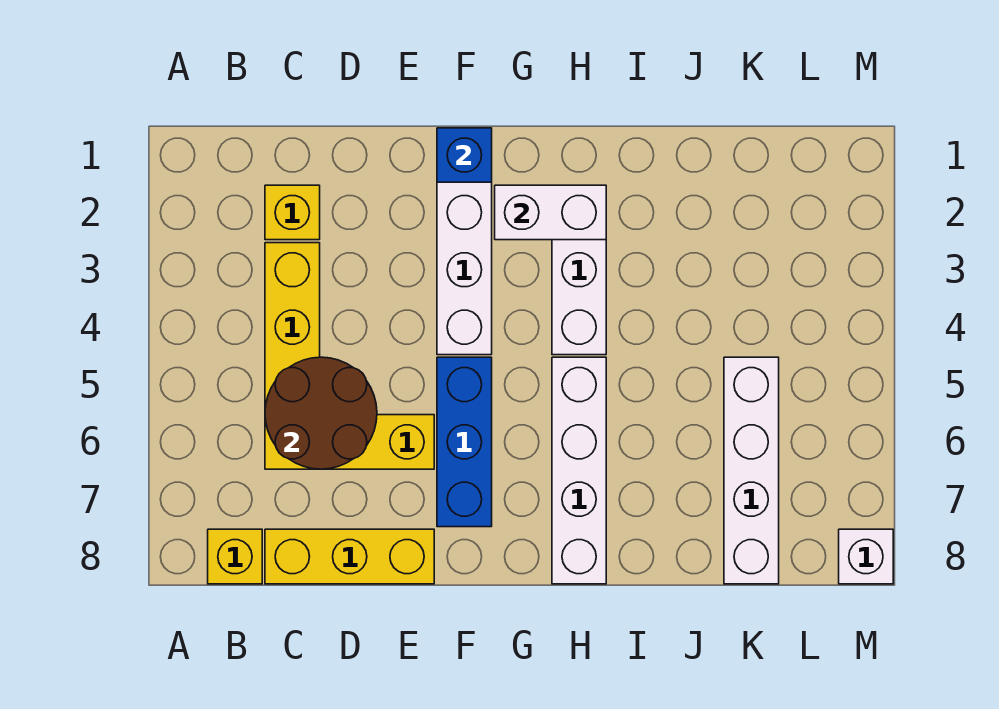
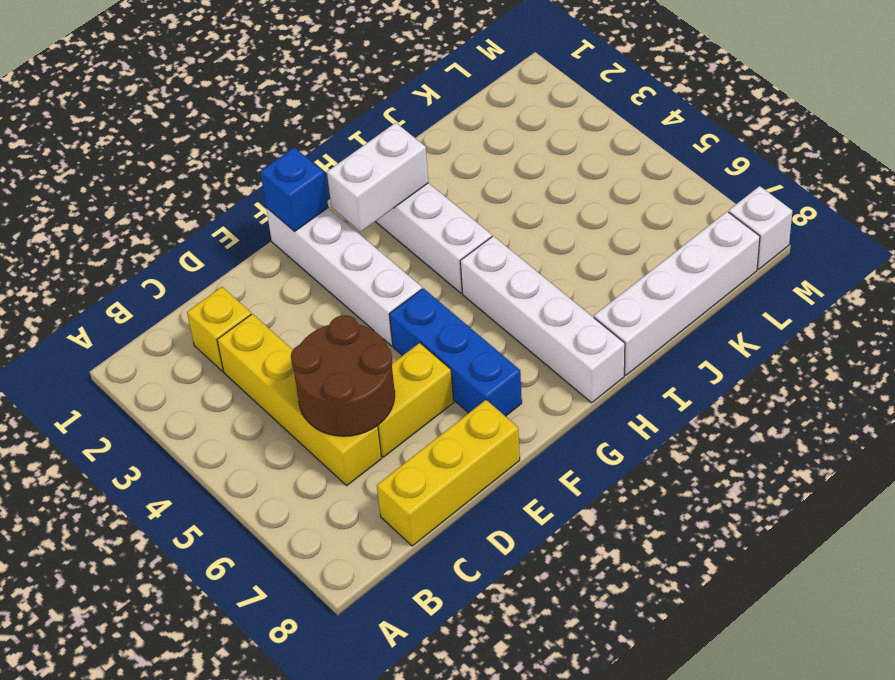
yellow brick B8 level 1 -> none
white brick K5:K8 level 1 -> white brick I8:L8 level 1

